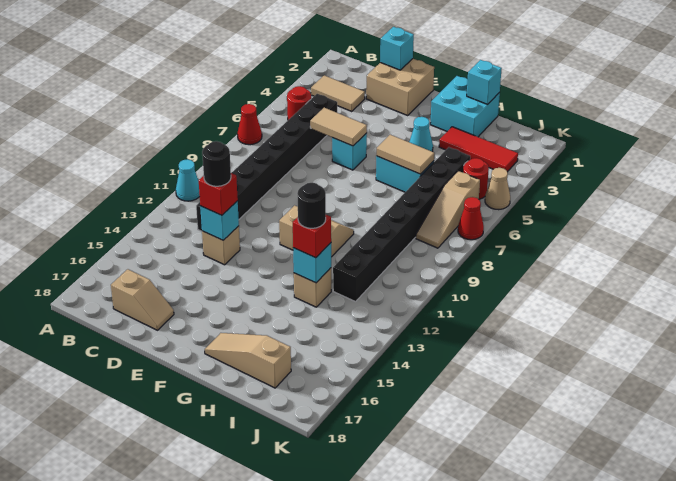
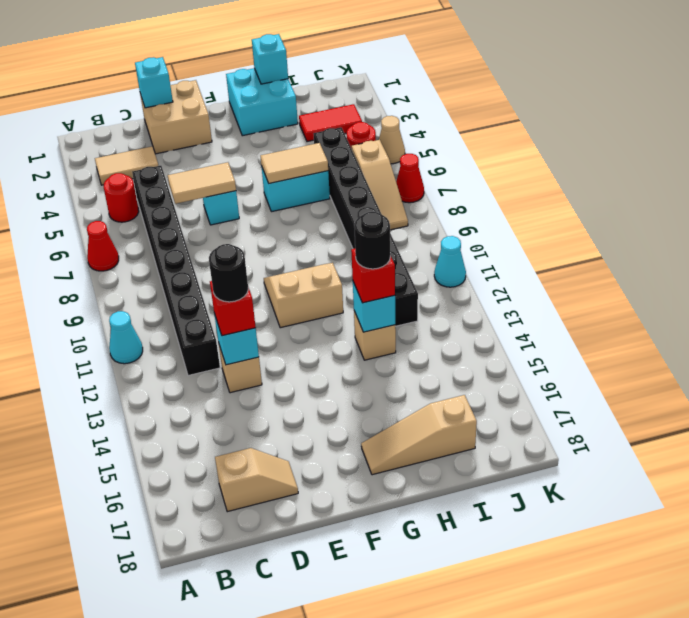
cyan cone G4 level 1 -> cyan cone K11 level 1
red tile H3:J3 level 1 -> red tile I3:J3 level 1

